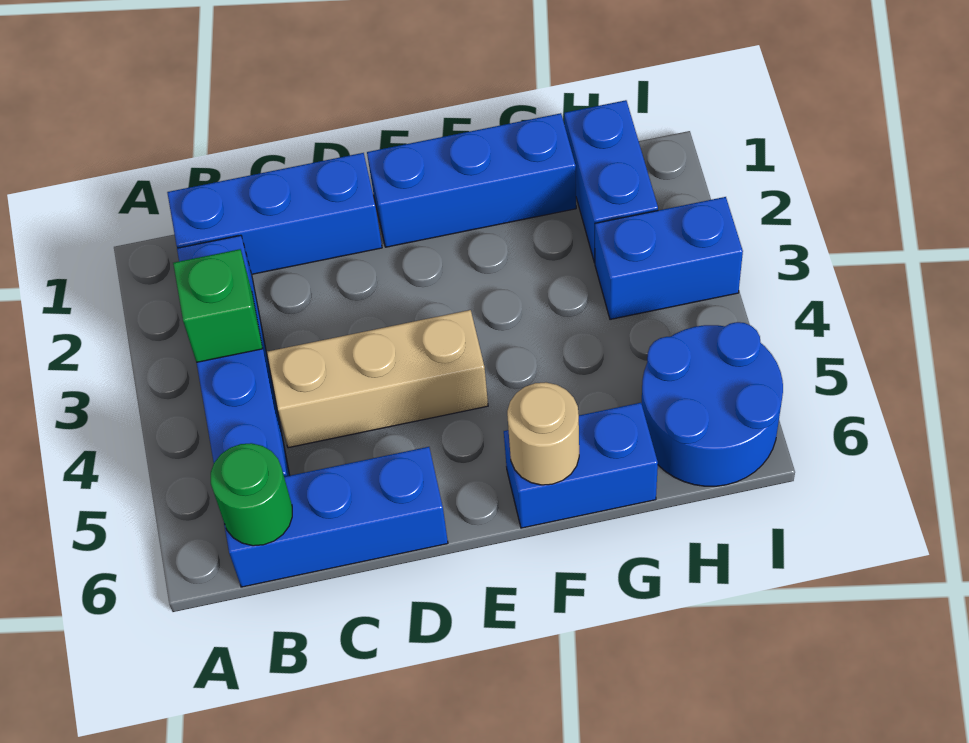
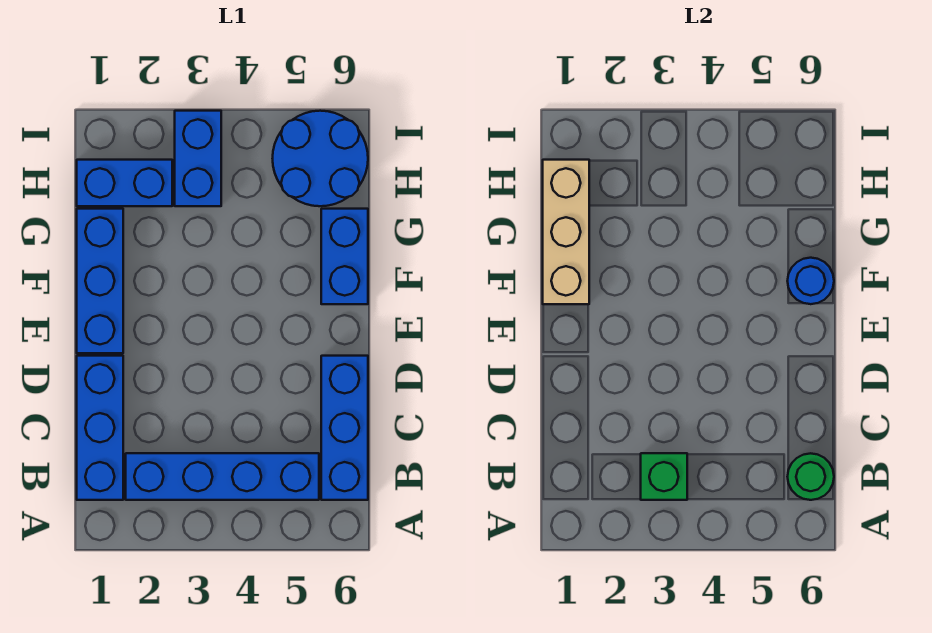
tan brick C4:E4 level 1 -> tan brick F1:H1 level 2
tan round brick F6 level 2 -> blue round brick F6 level 2

